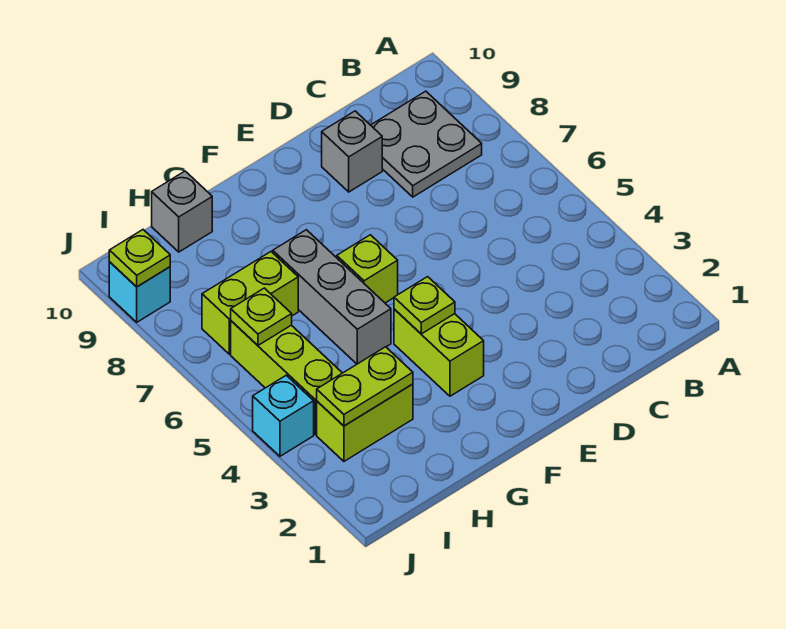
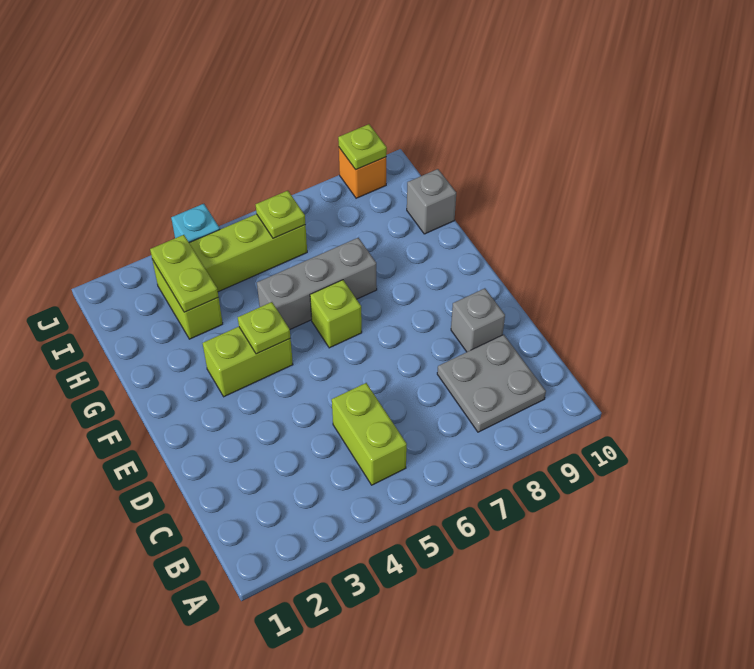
lime brick H7:I7 level 1 -> lime brick B5:C5 level 1
cyan brick J9 level 1 -> orange brick J9 level 1

